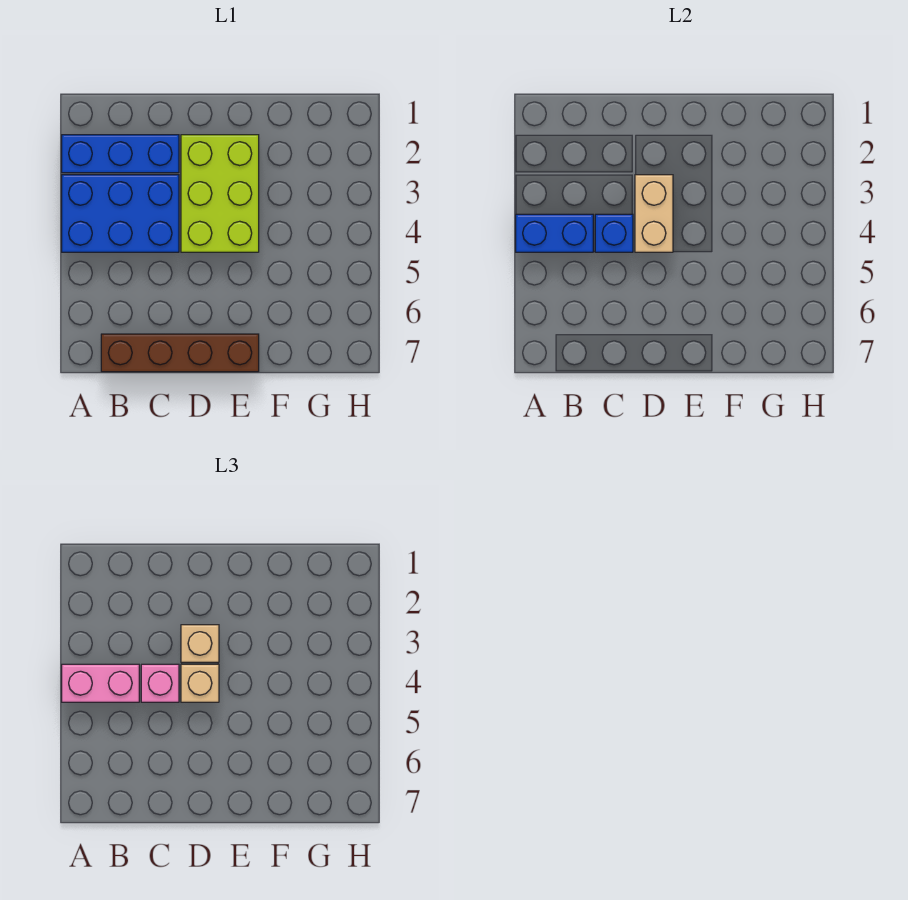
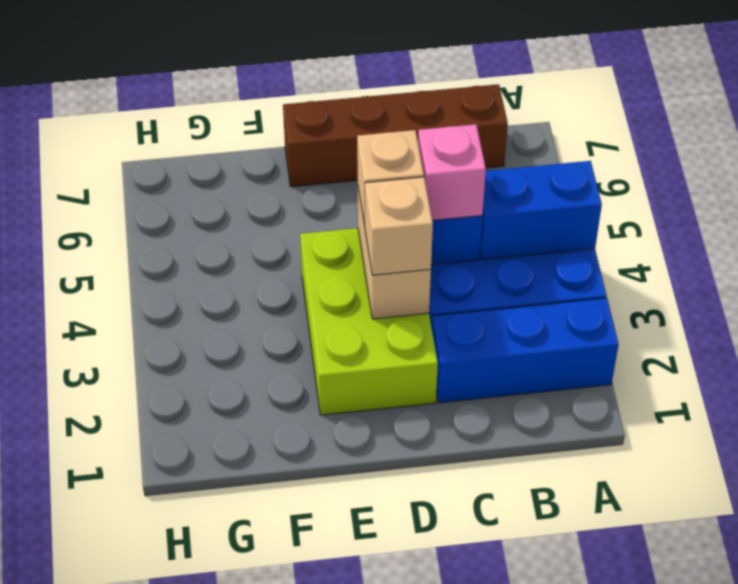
pink brick A4:B4 level 3 -> none

